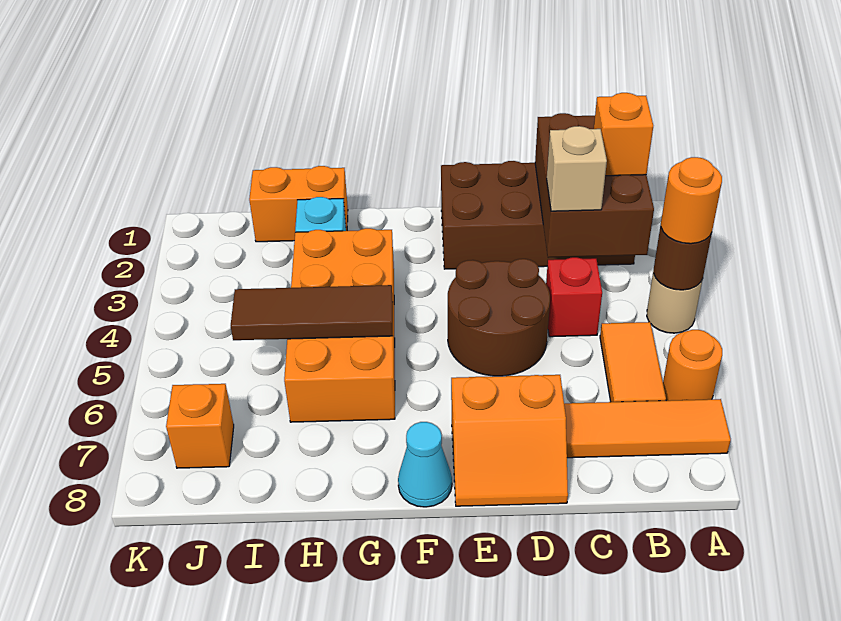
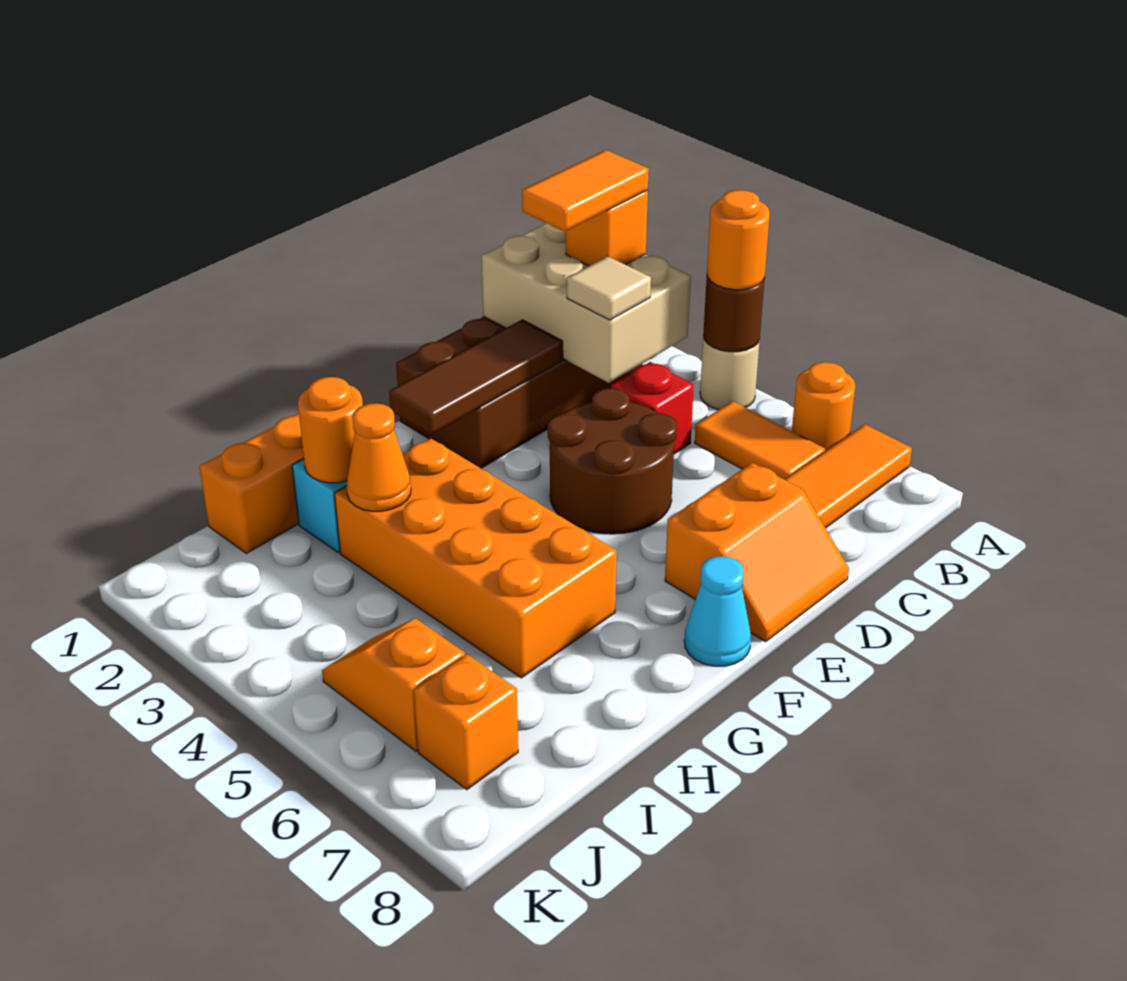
brown brick B1:C3 level 2 -> tan brick B1:C3 level 2
none -> orange tile B2:C2 level 4
tan brick C3 level 3 -> tan tile C3 level 3
brown tile G5:I5 level 2 -> brown tile D2:F2 level 2
none -> orange round brick H2 level 2
none -> orange cone H3 level 2
none -> orange slope J5:J6 level 1 top 6

